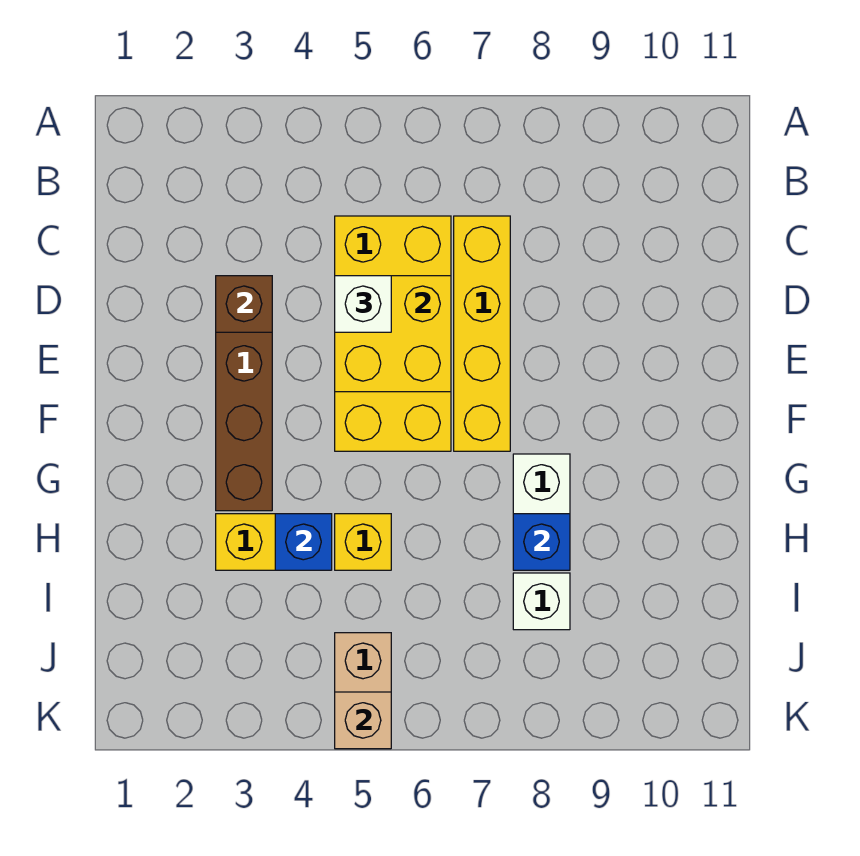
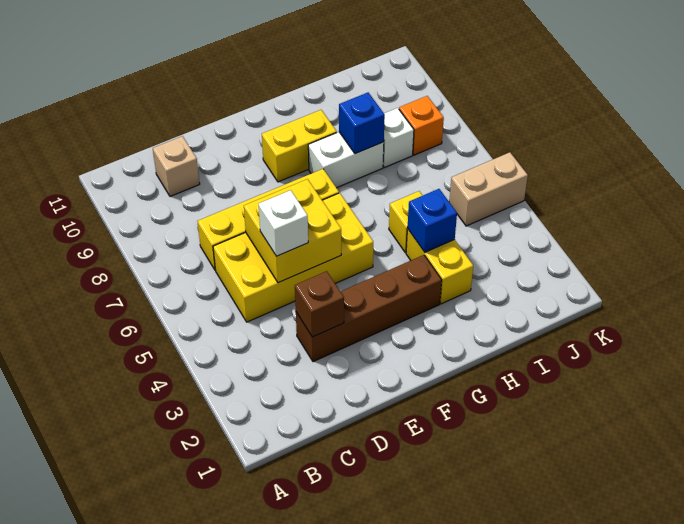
none -> yellow brick F9:G9 level 1
none -> orange brick J8 level 1
tan brick K5 level 2 -> tan brick C10 level 1

